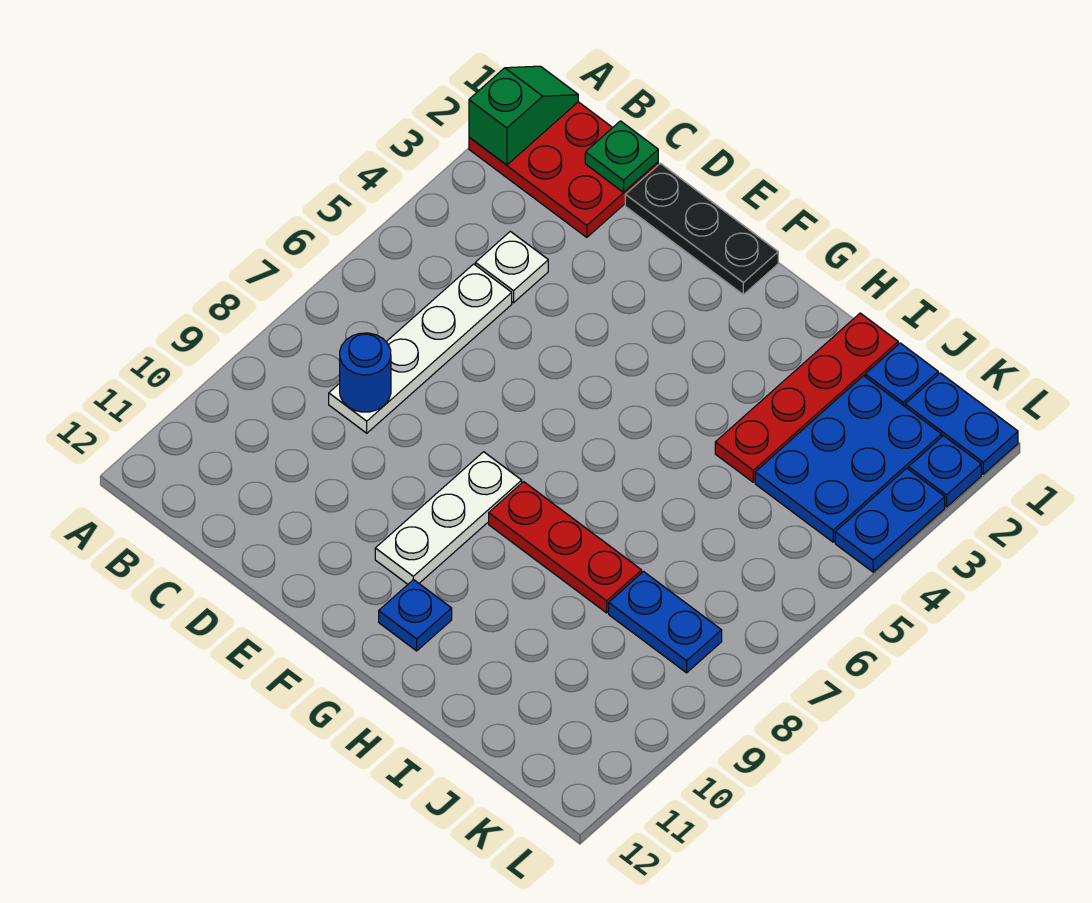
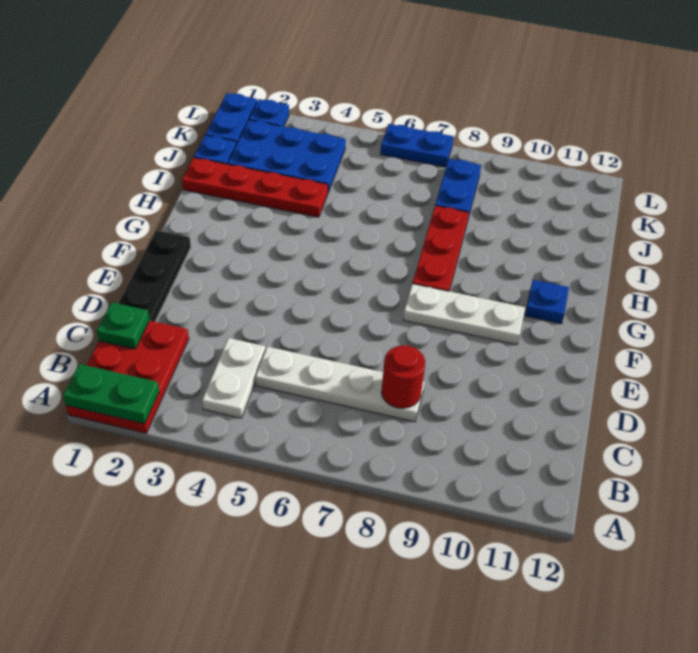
green slope A1:A2 level 2 top 2 -> green plate A1:A2 level 2
white plate C4 level 1 -> white plate B4:C4 level 1
blue round brick C8 level 2 -> red round brick C8 level 2
blue plate L3:L4 level 1 -> blue plate L6:L7 level 1

